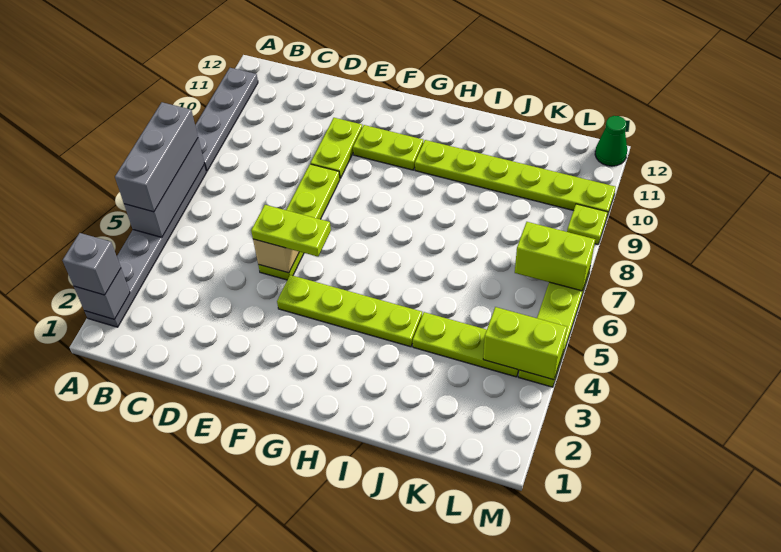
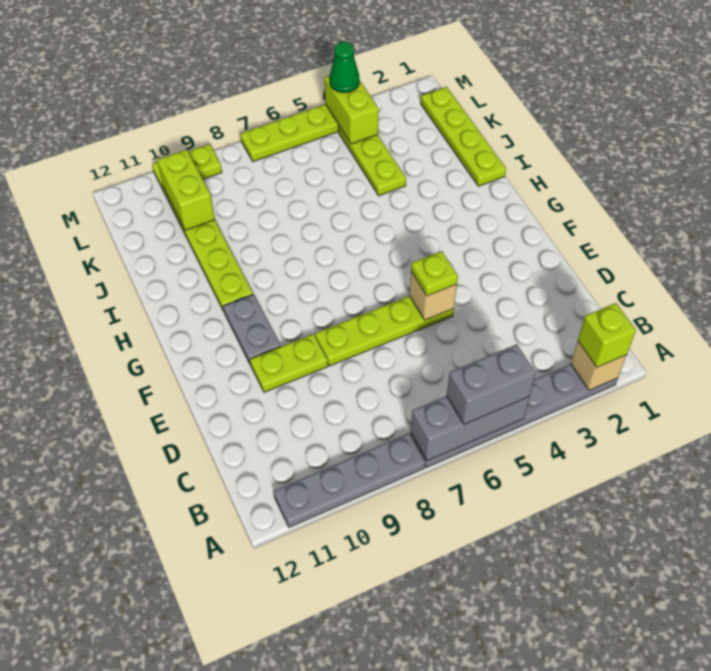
grey brick A2 level 2 -> tan brick A2 level 2
grey brick A2 level 3 -> lime brick A2 level 3
grey brick A5:A7 level 3 -> grey brick A5:A6 level 3
lime plate E5:F5 level 3 -> lime plate E5 level 3
lime plate F4:I4 level 1 -> lime plate I1:L1 level 1
lime plate F10:G10 level 1 -> grey plate F10:G10 level 1
lime brick L7:M7 level 2 -> lime brick K10:L10 level 2
green cone M12 level 1 -> green cone M4 level 3

